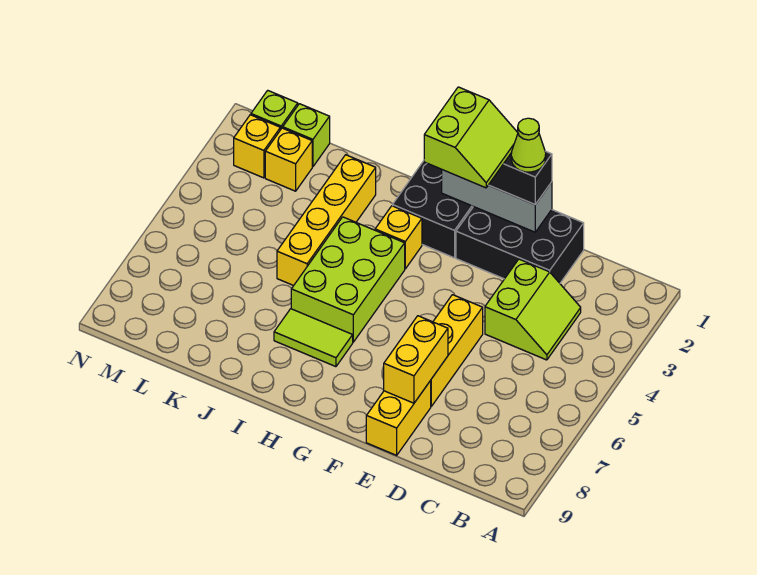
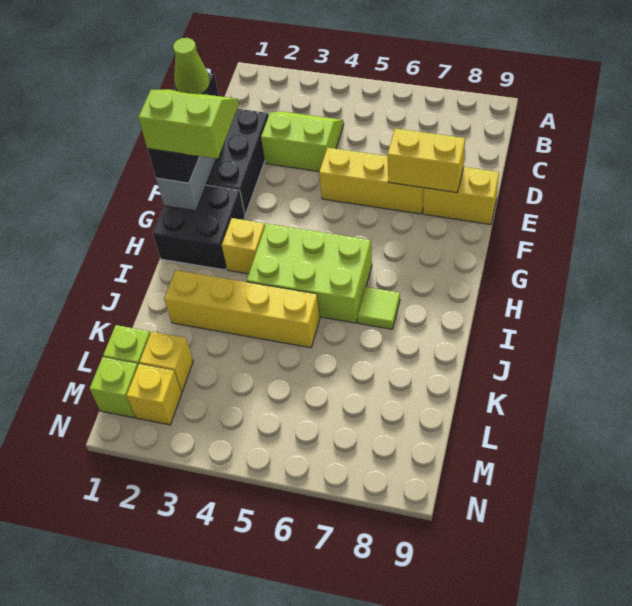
lime tile H7:I7 level 1 -> lime tile I7 level 1

